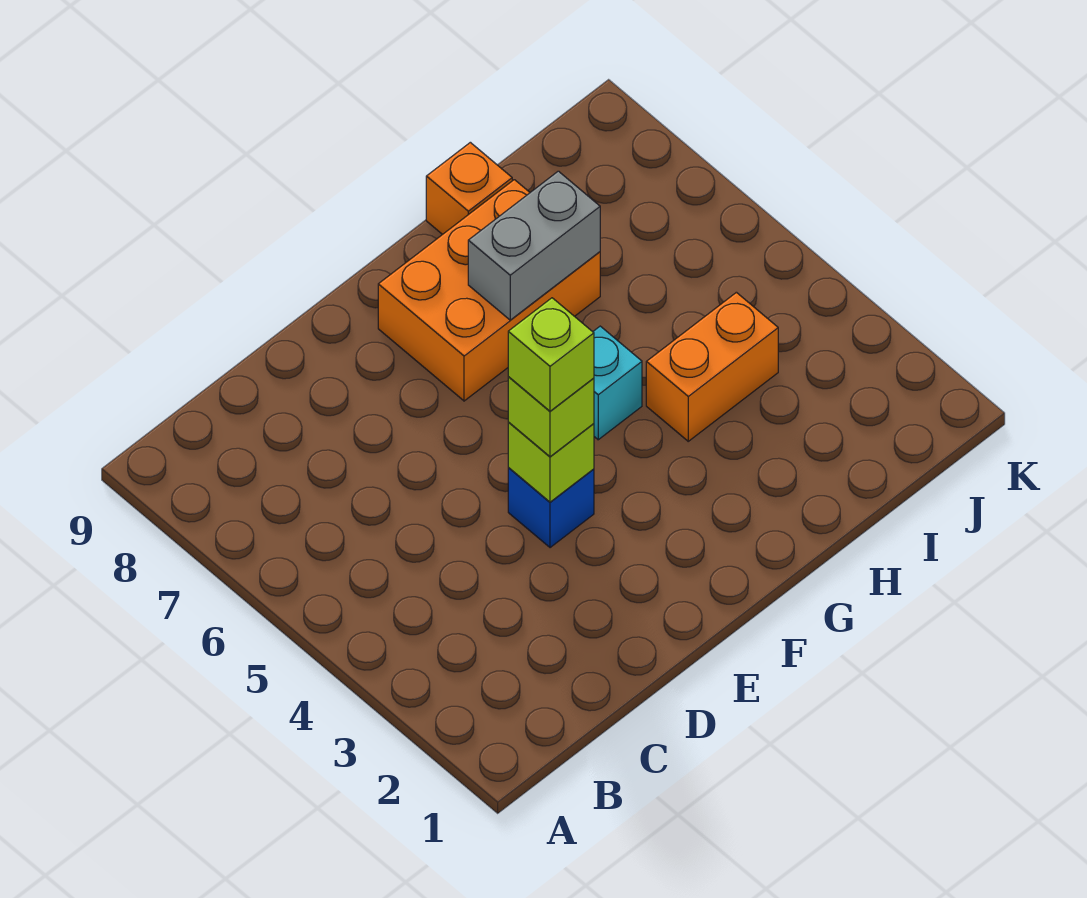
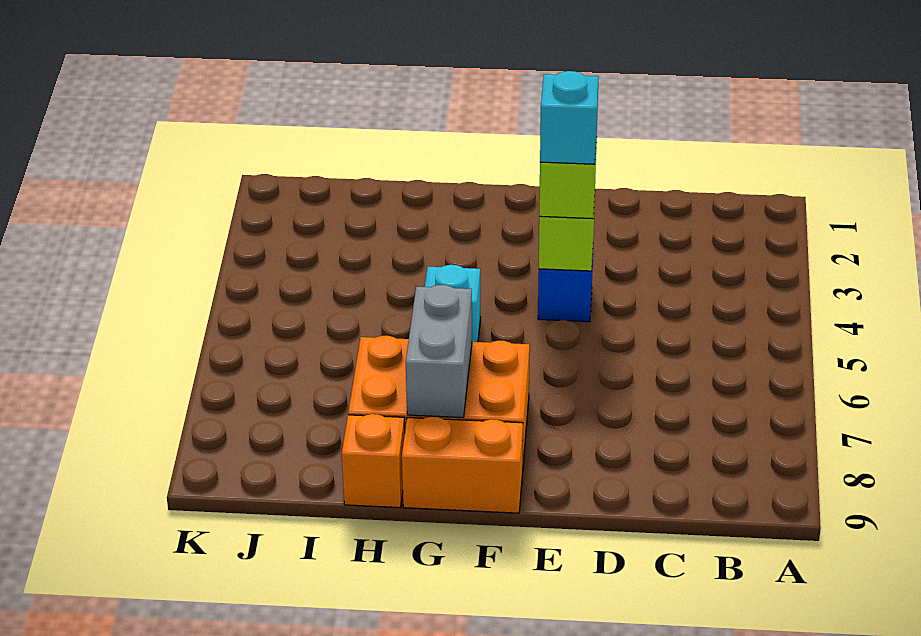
lime brick E4 level 4 -> cyan brick E4 level 4
grey brick G7:H7 level 2 -> grey brick G7:G8 level 2
orange brick H4:I4 level 1 -> orange brick F9:G9 level 1

